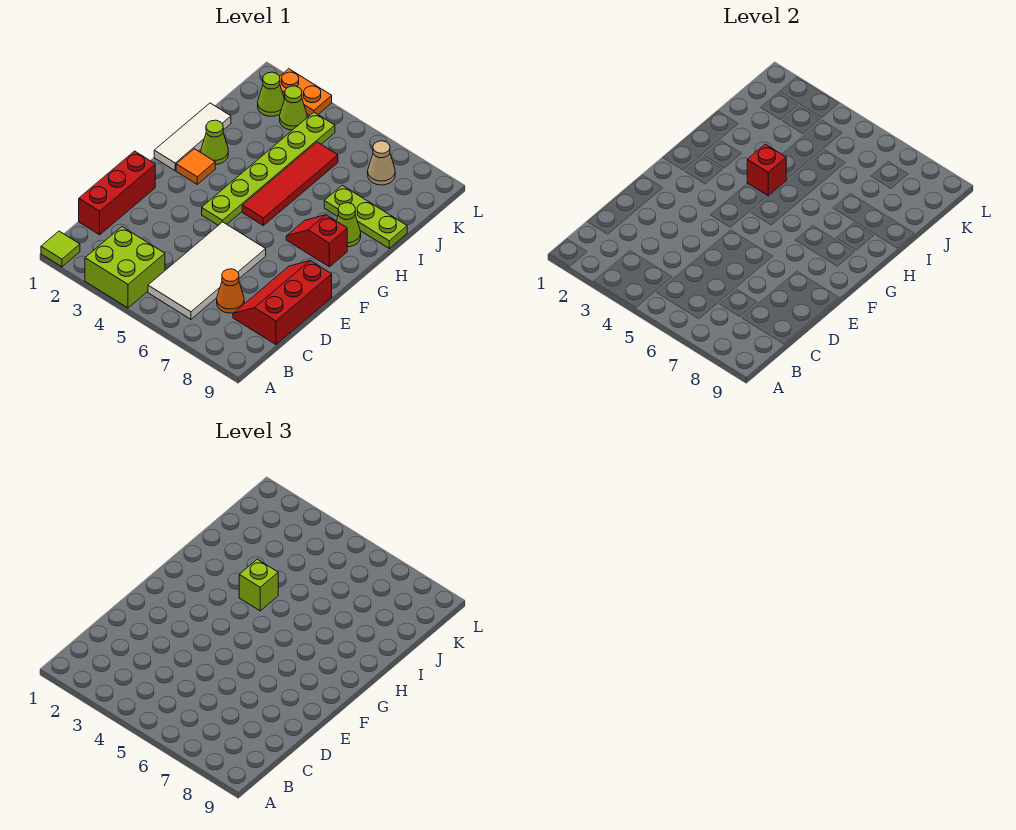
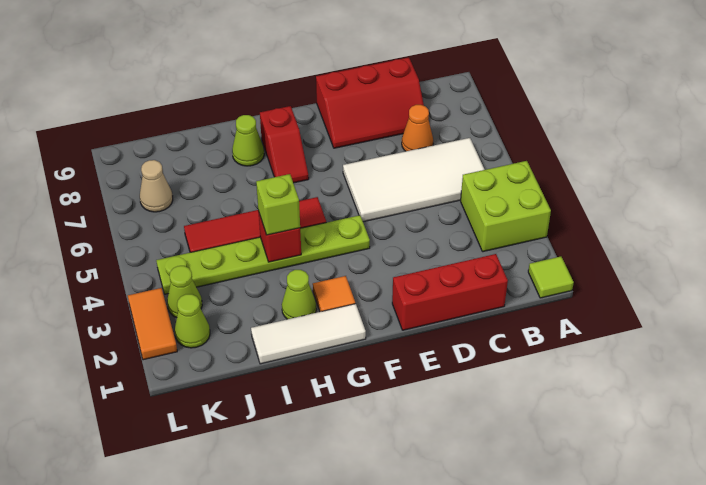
lime plate I7:I9 level 1 -> none
orange plate L2:L3 level 1 -> orange tile L2:L3 level 1

